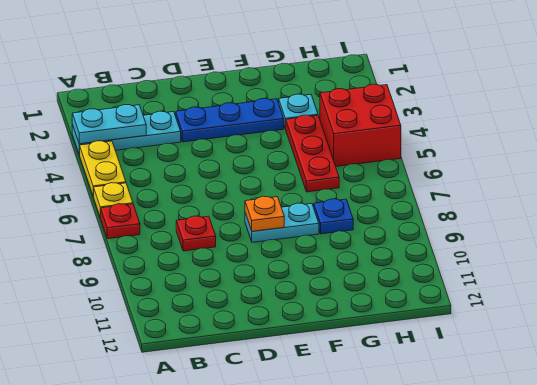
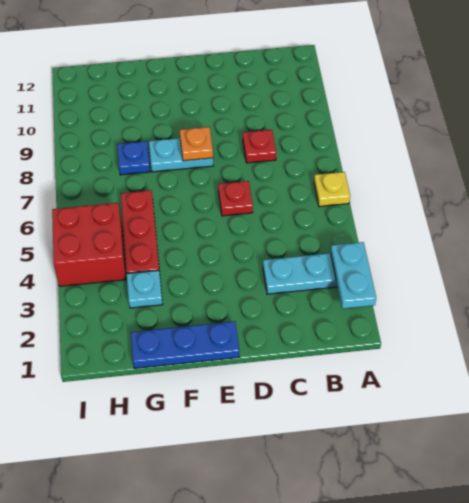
cyan plate A3:B3 level 2 -> cyan plate A2:A3 level 2
yellow plate A4:A5 level 1 -> none
red plate A7 level 1 -> red plate D6 level 1
blue plate D3:F3 level 1 -> blue plate E1:G1 level 1

